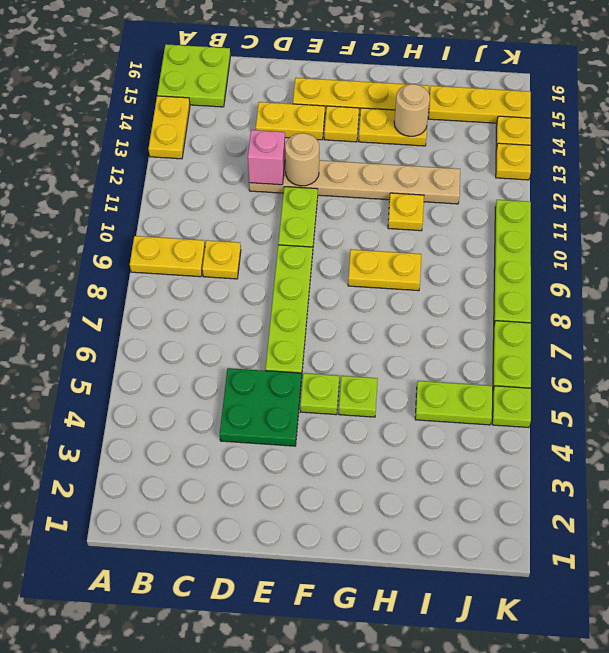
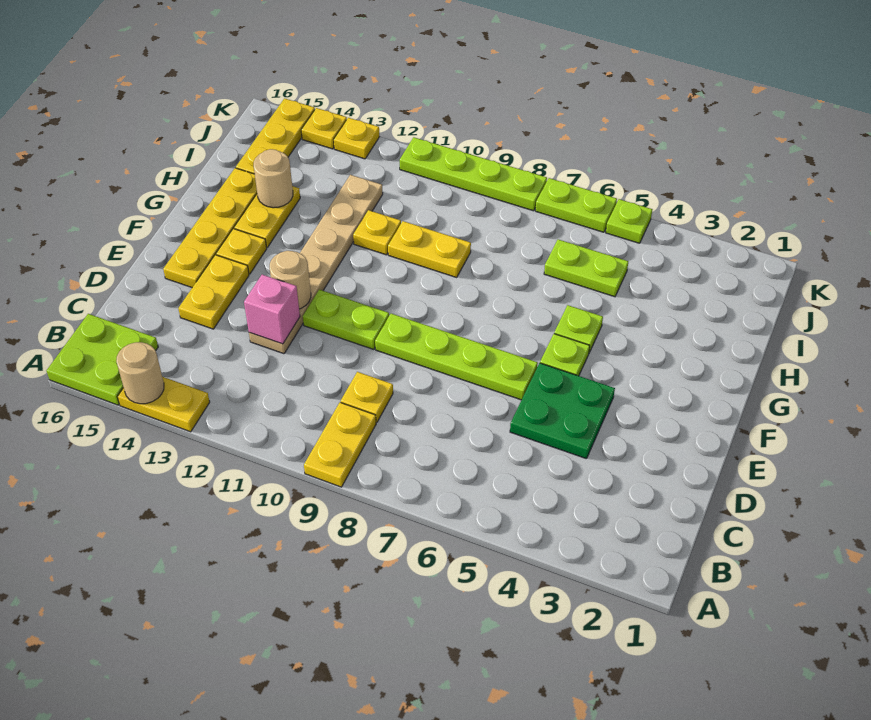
none -> tan round brick A14 level 2
yellow plate G9:H9 level 1 -> yellow plate H9:H10 level 1
lime plate I5:J5 level 1 -> lime plate I5:I6 level 1

